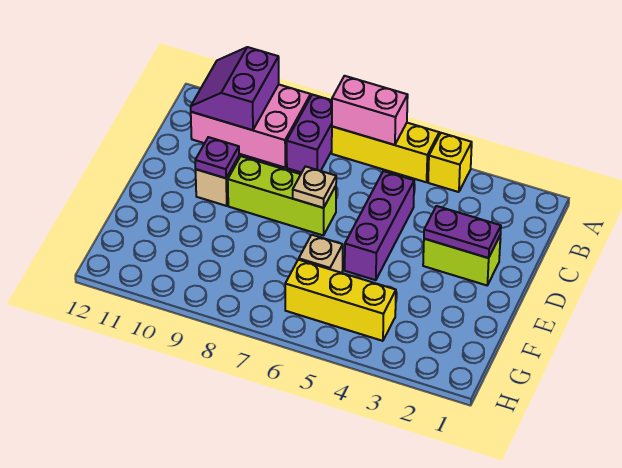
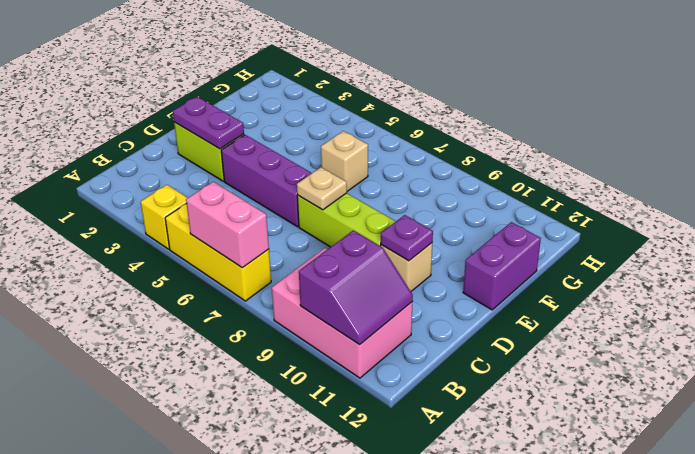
purple brick A8:B8 level 1 -> purple brick E12:F12 level 1
purple brick C5:E5 level 1 -> purple brick D4:D6 level 1
yellow brick G4:G6 level 1 -> none

